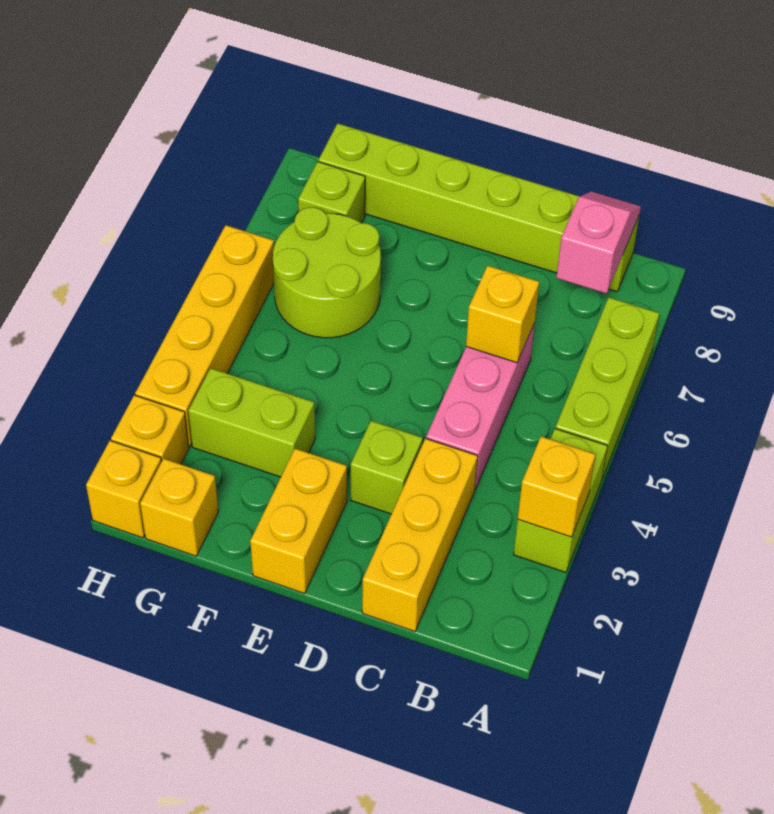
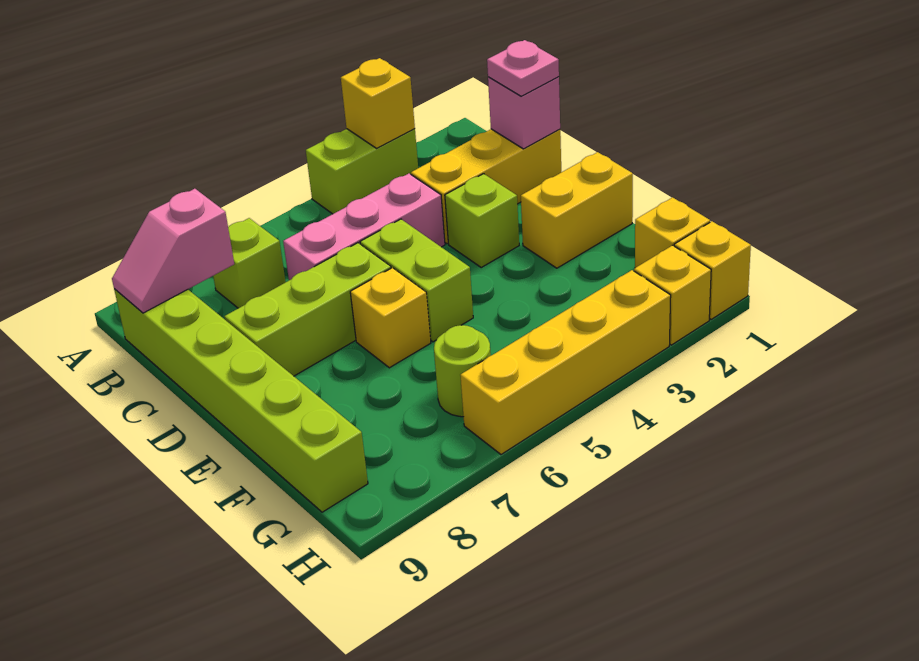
lime brick A5:A7 level 1 -> lime brick D6:D8 level 1
none -> pink brick C1 level 2
none -> pink plate C1 level 3
yellow brick C6 level 2 -> yellow brick E6 level 1
lime brick F3:G3 level 1 -> lime brick D5:E5 level 1
lime round brick F6:G7 level 1 -> lime round brick G6 level 1
lime brick G8 level 1 -> lime brick B7 level 1

